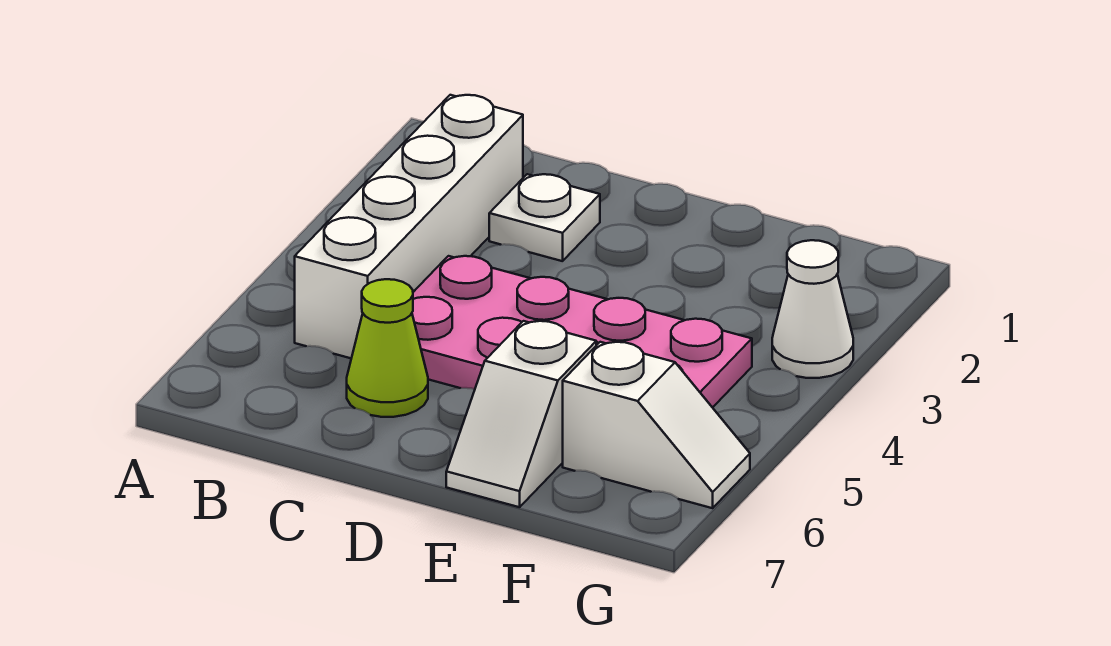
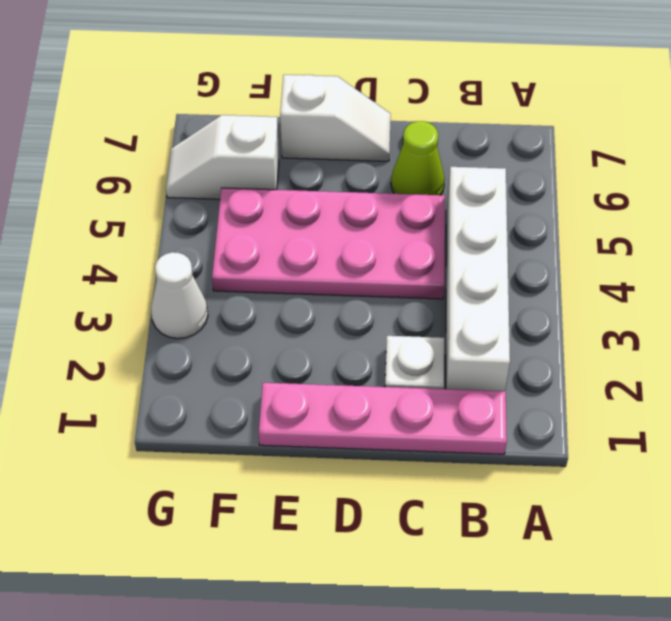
none -> pink plate B1:E1 level 1
white slope E6:E7 level 1 top 6 -> white slope D7:E7 level 1 top E

